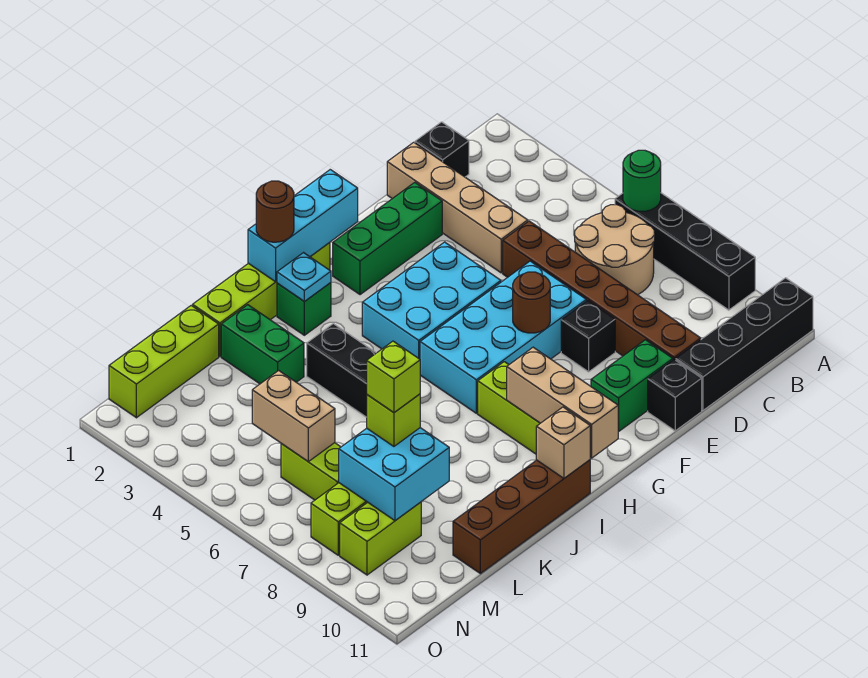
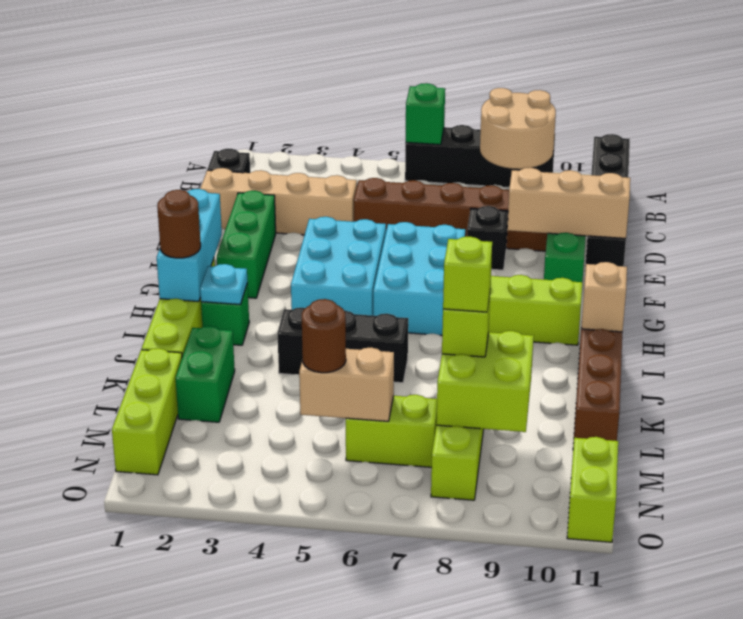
green round brick A6 level 2 -> green brick A6 level 2
tan round brick B6:C7 level 1 -> tan round brick A8:B9 level 2
cyan brick E6:H7 level 1 -> cyan brick F6:H7 level 1
brown round brick F7 level 2 -> brown round brick M5 level 3
tan brick H9:H11 level 2 -> tan brick E9:E11 level 2
green brick K2:K3 level 1 -> green brick K2:L2 level 1
cyan brick L8:M9 level 2 -> lime brick L8:M9 level 2
lime brick M9:N9 level 1 -> lime brick N11:O11 level 1

